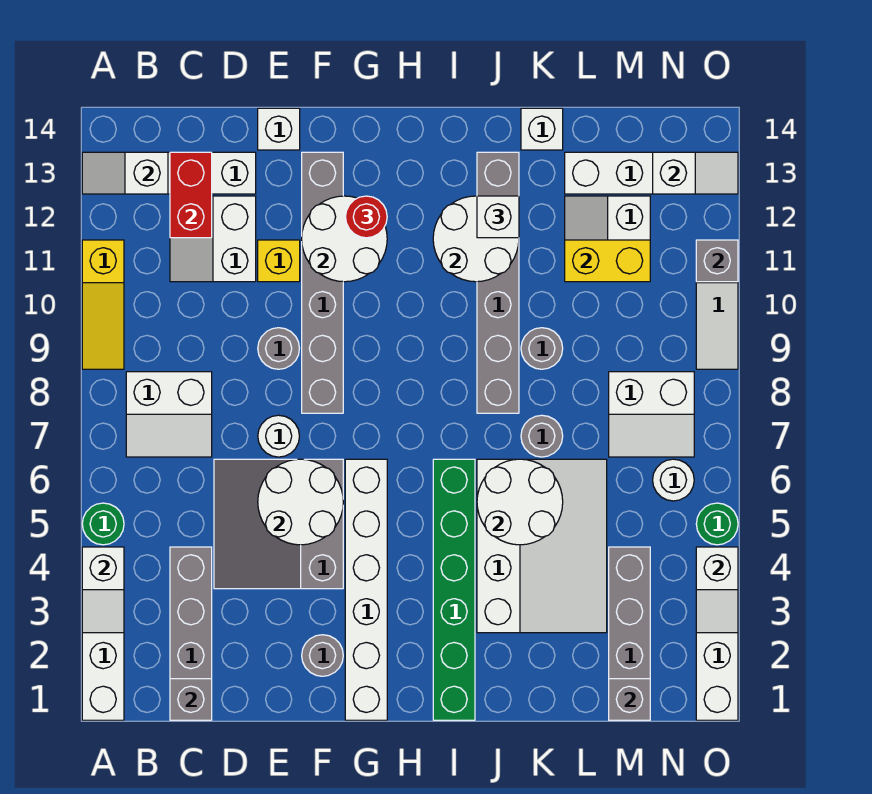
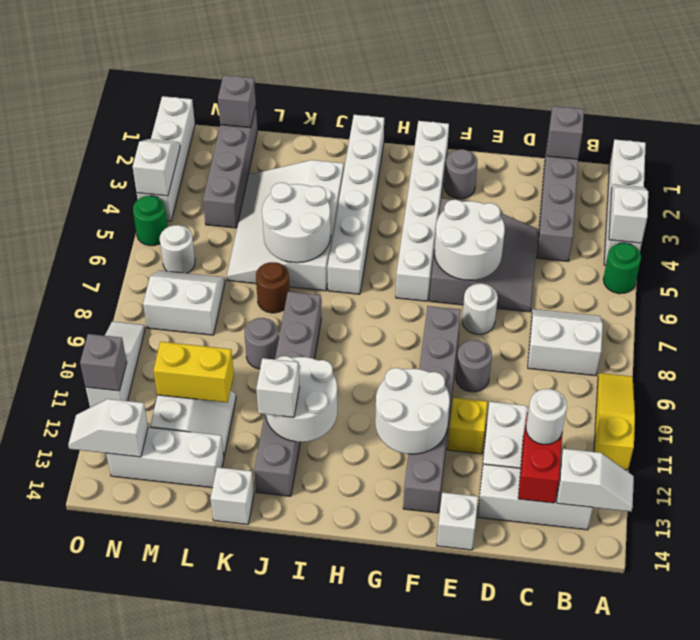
none -> white round brick C12 level 3
red round brick G12 level 3 -> none
green brick I1:I6 level 1 -> white brick I1:I6 level 1
grey round brick K7 level 1 -> brown round brick K7 level 1

